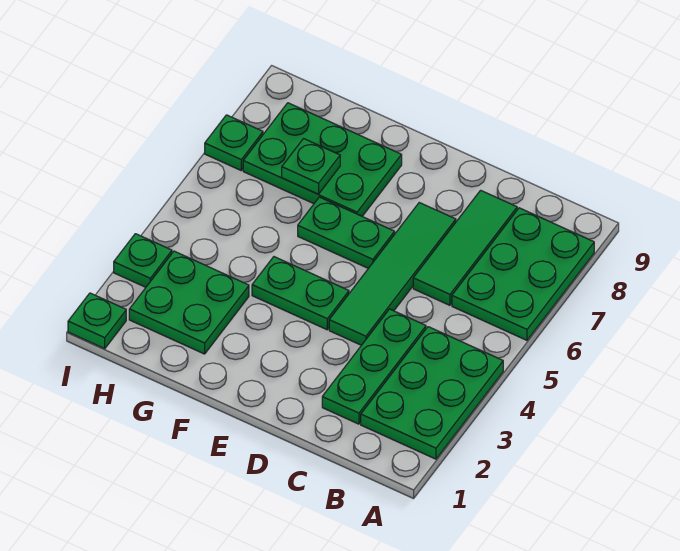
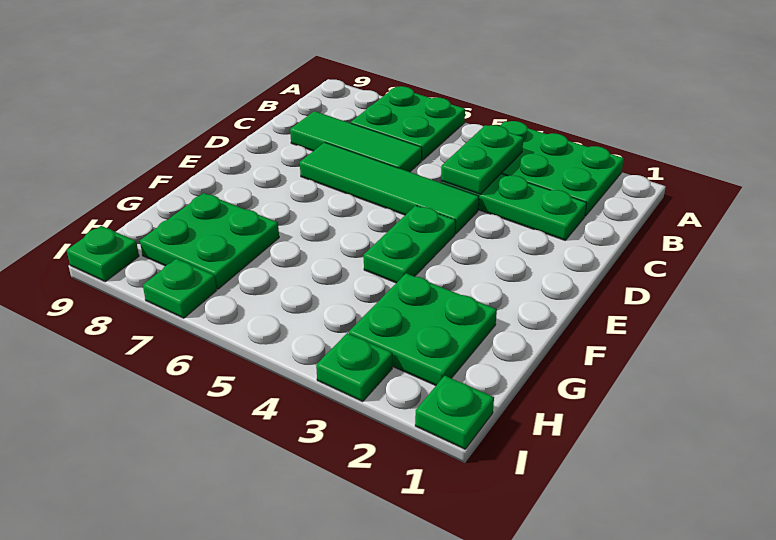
green plate A6:B8 level 1 -> green plate A6:B7 level 1
green plate E6:F6 level 1 -> green plate B4:C4 level 2
green plate F7:H8 level 1 -> green plate G7:H8 level 1
green plate G7 level 2 -> green plate I9 level 1

